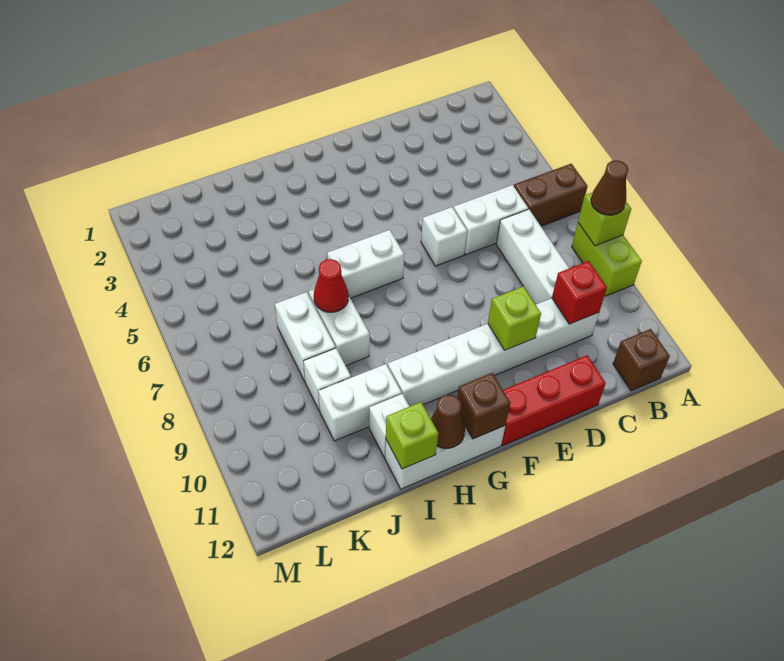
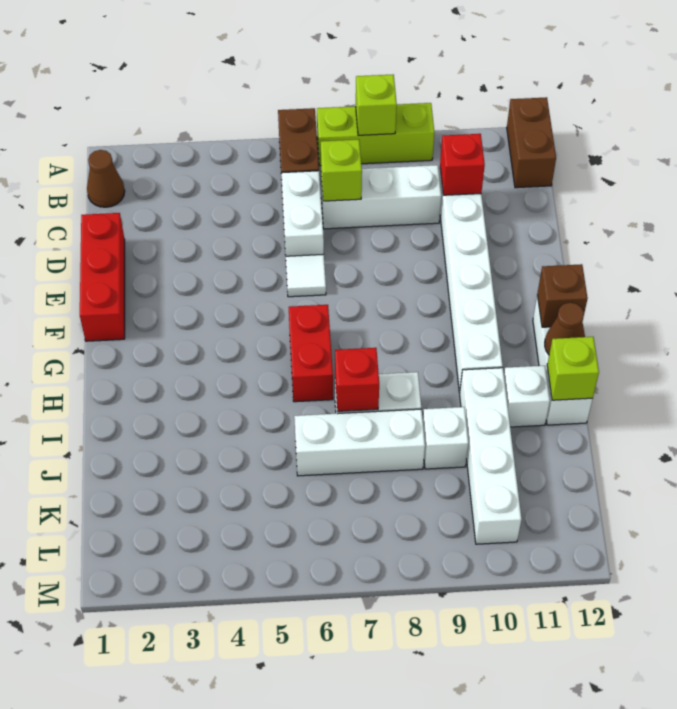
lime brick A8:A9 level 1 -> lime brick A7:A9 level 1
brown cone A8 level 3 -> brown cone B1 level 1
brown brick B12 level 1 -> brown brick A12:B12 level 1
red brick D12:F12 level 1 -> red brick D1:F1 level 1
white brick E6 level 1 -> white tile E6 level 1
lime brick E10 level 2 -> lime brick C7 level 2
white brick G6:H6 level 1 -> red brick G6:H6 level 1
red cone I7 level 2 -> red brick I7 level 2
white brick I10:J10 level 1 -> white brick I10:L10 level 1
white brick J7:J8 level 1 -> white brick J6:J8 level 1

